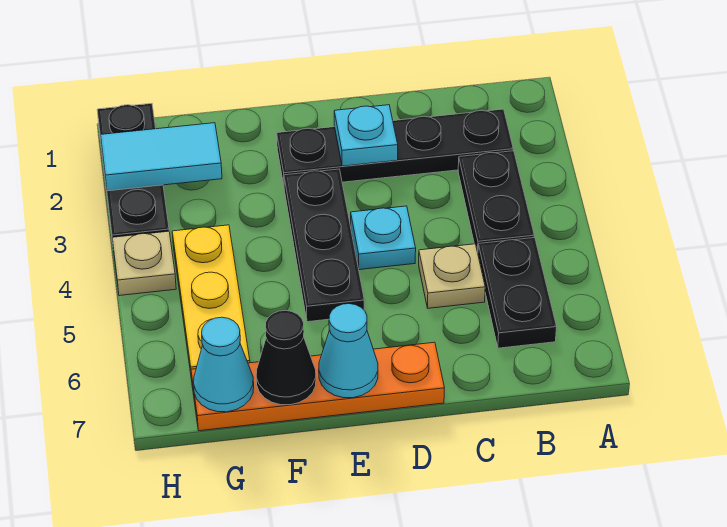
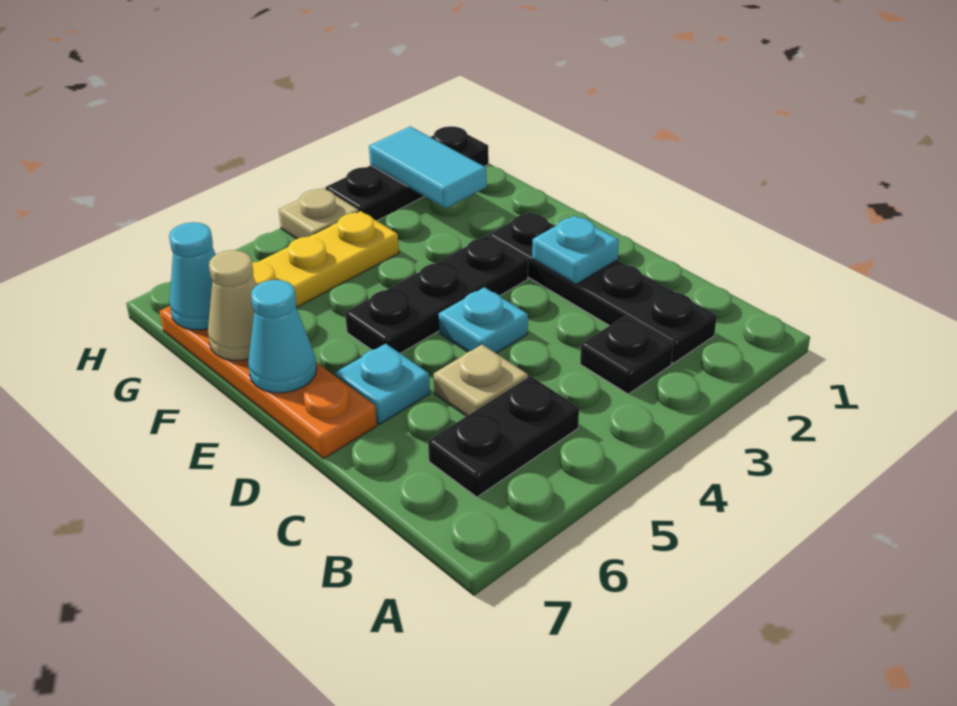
black plate B3:B4 level 1 -> black plate B3 level 1
none -> cyan plate D6 level 1
black cone F7 level 2 -> tan cone F7 level 2

